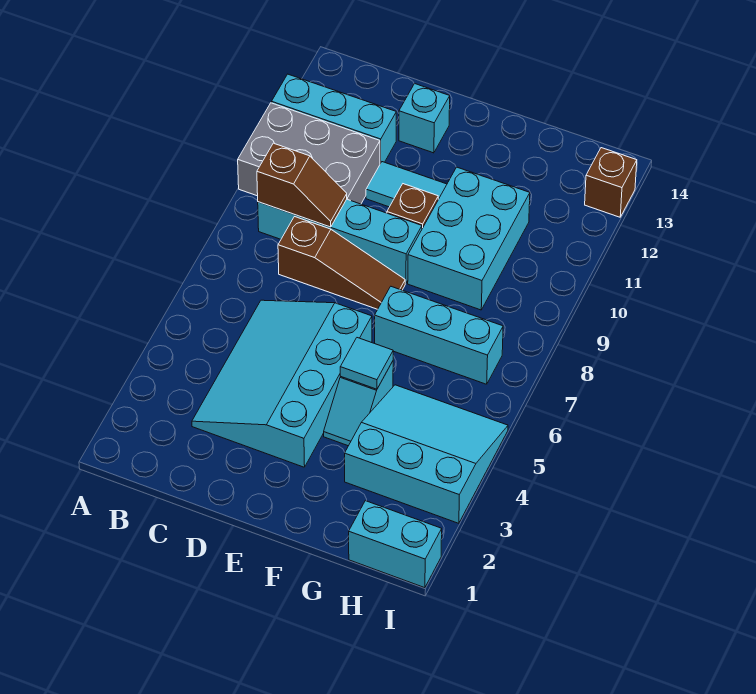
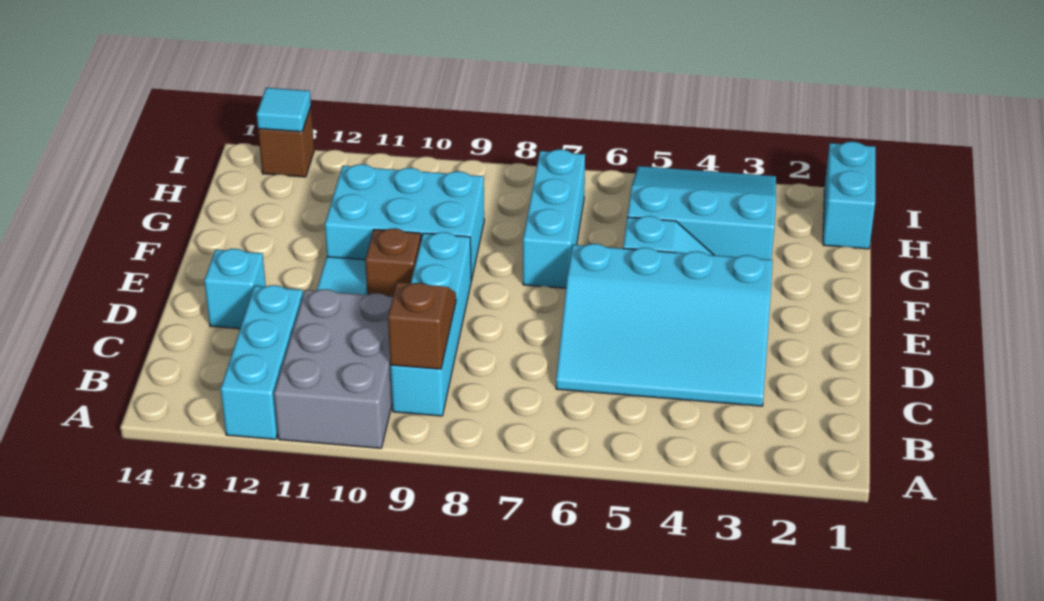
brown slope C8:E8 level 1 top C -> none
cyan tile F5 level 2 -> cyan tile I13 level 2
cyan slope G3:I5 level 1 top 3 -> cyan slope G3:I5 level 1 top G

